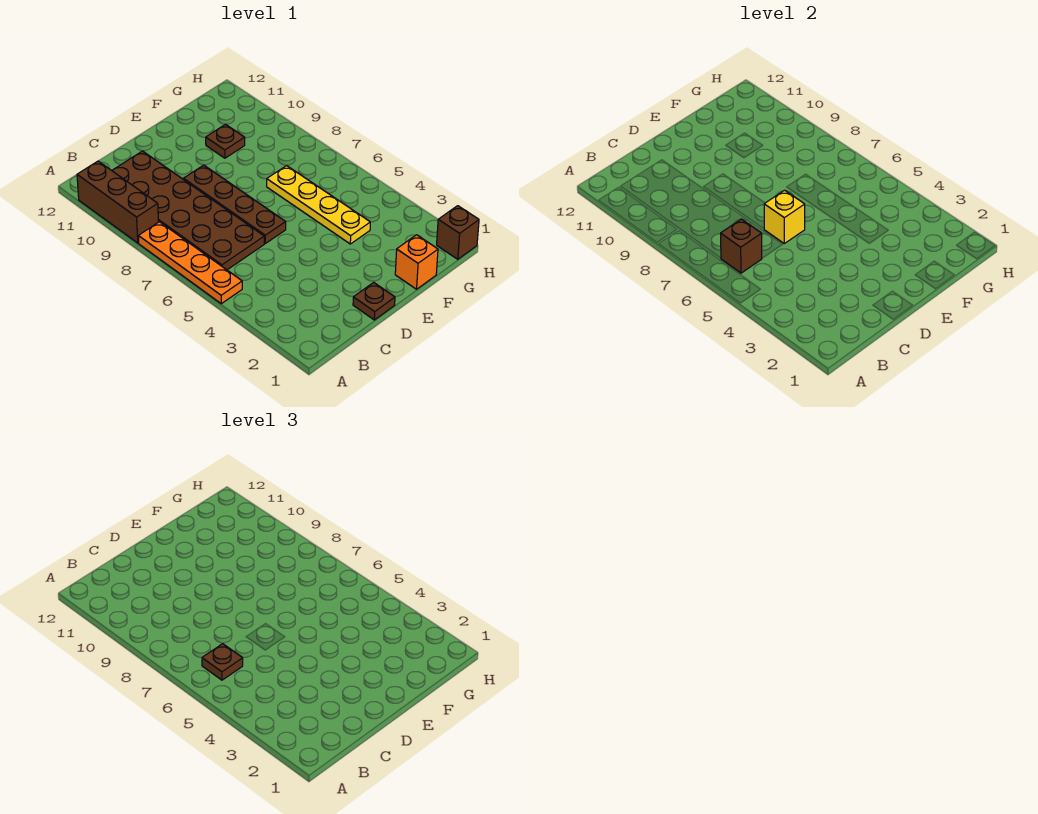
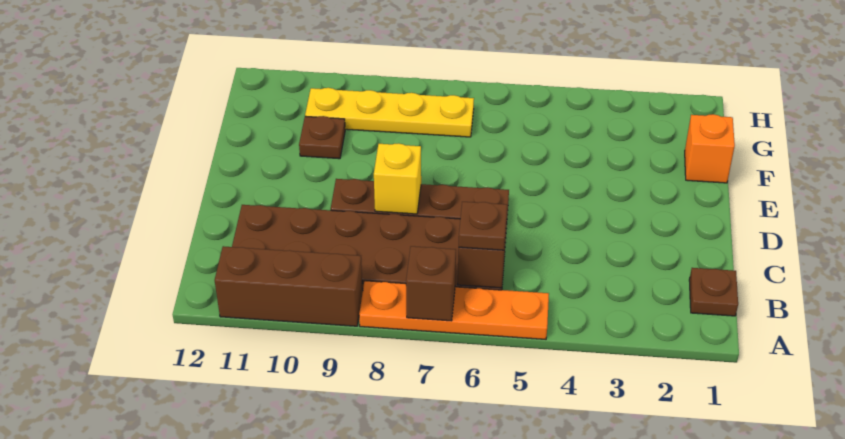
brown plate D1 level 1 -> brown plate B1 level 1
yellow brick D6 level 2 -> yellow brick D8 level 2
yellow plate F4:F7 level 1 -> yellow plate G7:G10 level 1
brown brick H1 level 1 -> brown brick A7 level 2

